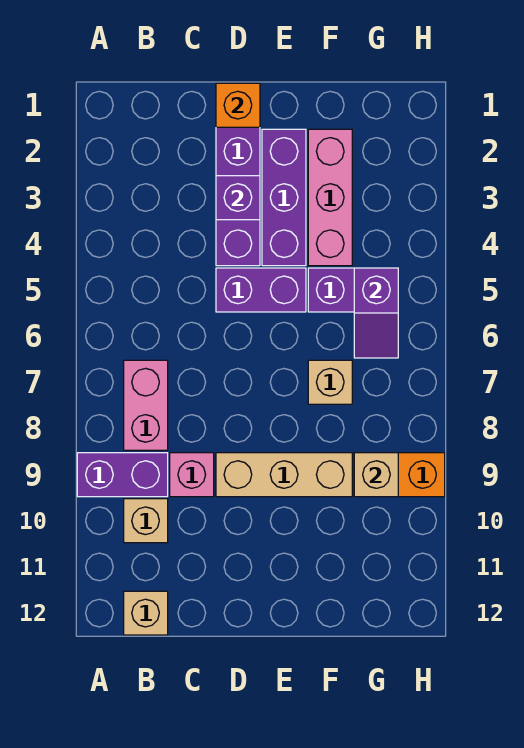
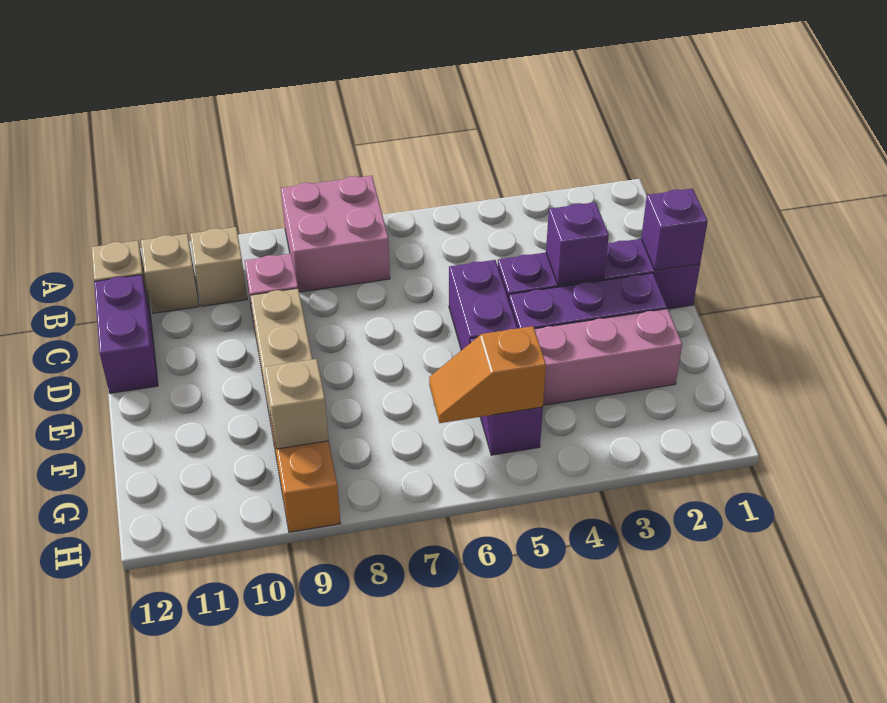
purple brick A9:B9 level 1 -> purple brick C12:D12 level 1
pink brick B7:B8 level 1 -> pink brick A7:B8 level 1
orange brick D1 level 2 -> purple brick D1 level 2
tan brick F7 level 1 -> tan brick B11 level 1
purple slope G5:G6 level 2 top 5 -> orange slope G5:G6 level 2 top 5

